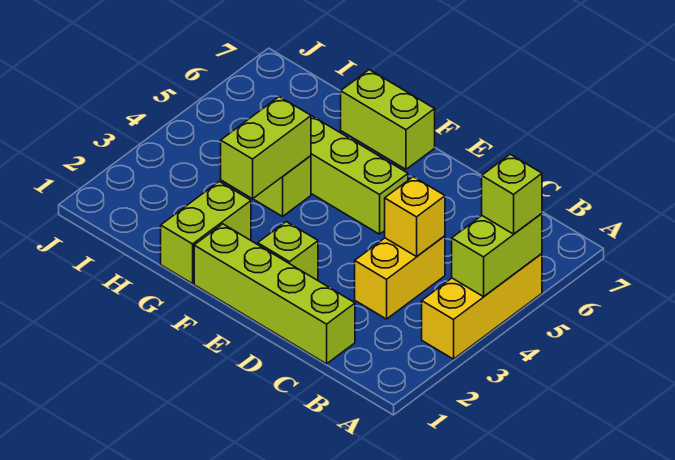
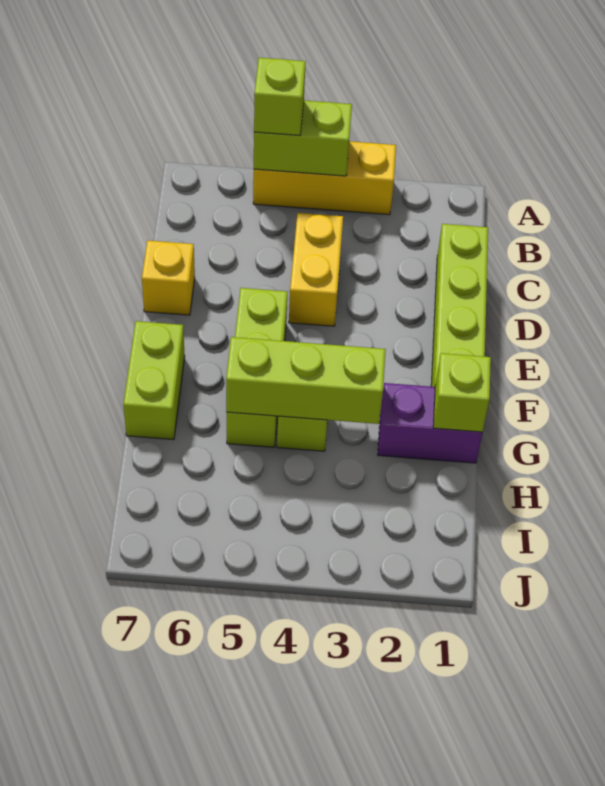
yellow brick C3:C4 level 1 -> yellow brick C4:D4 level 1
yellow brick C4 level 2 -> yellow brick D7 level 1
lime brick E2 level 1 -> lime brick G1 level 2
lime brick G1:G2 level 1 -> purple brick G1:G2 level 1
lime brick G3:G4 level 2 -> lime brick G3:G5 level 2

